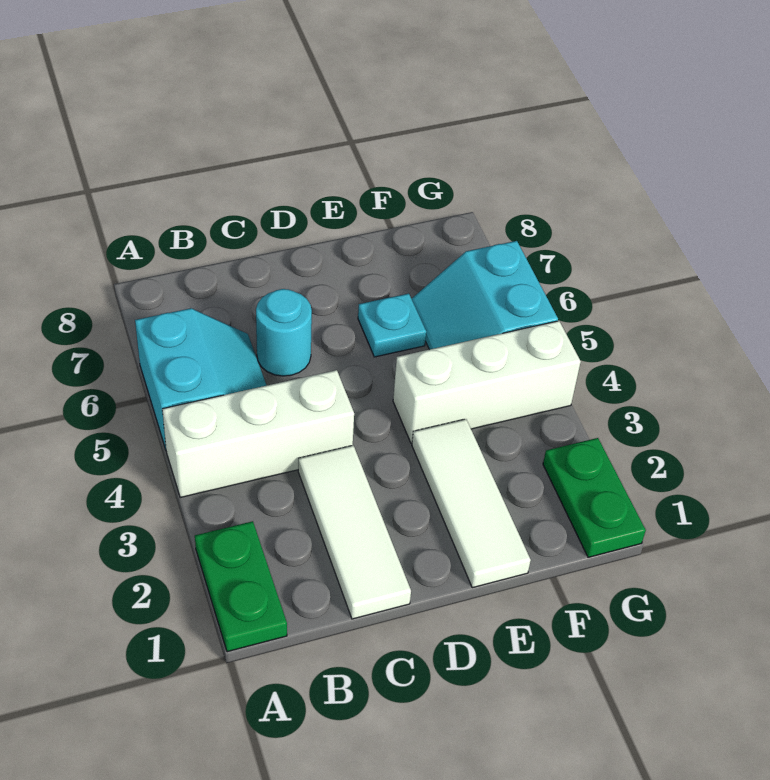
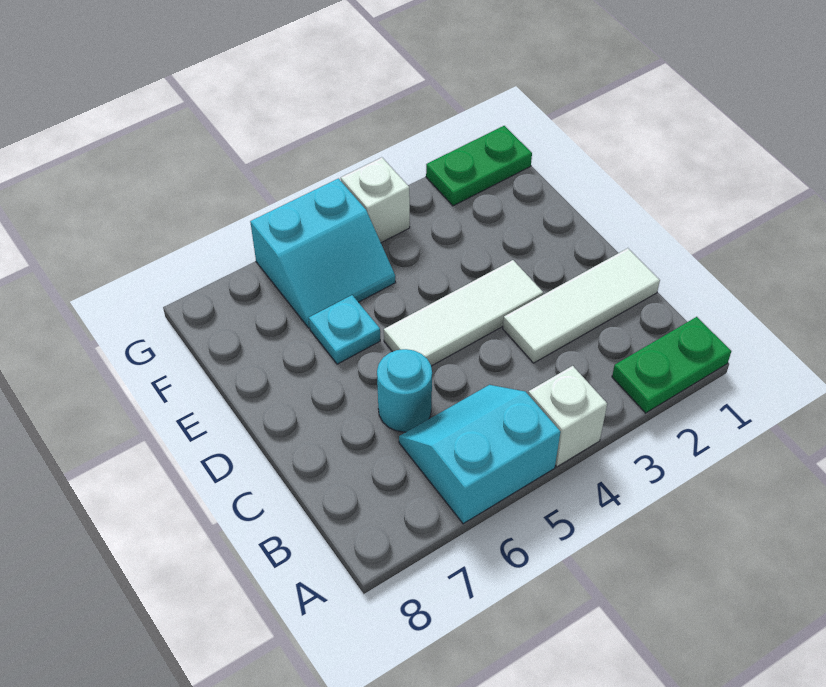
white brick A4:C4 level 1 -> white brick A4 level 1
white tile E1:E3 level 1 -> white tile D3:D5 level 1
white brick E4:G4 level 1 -> white brick G4 level 1

